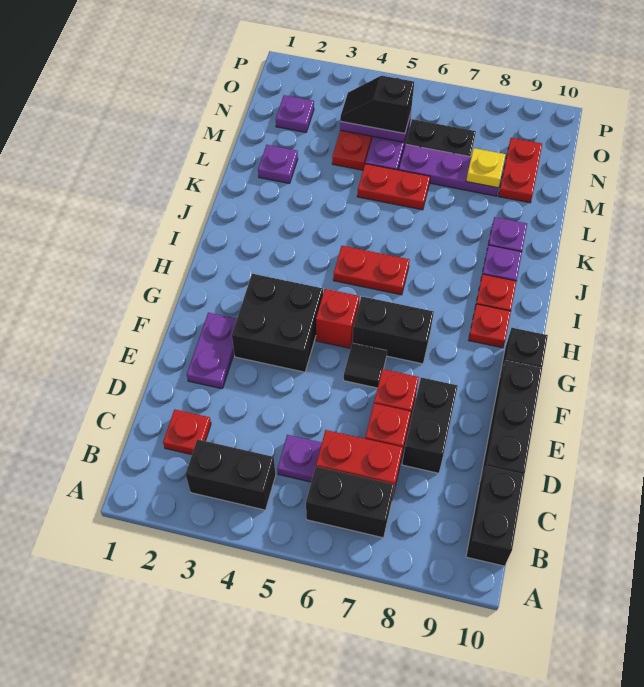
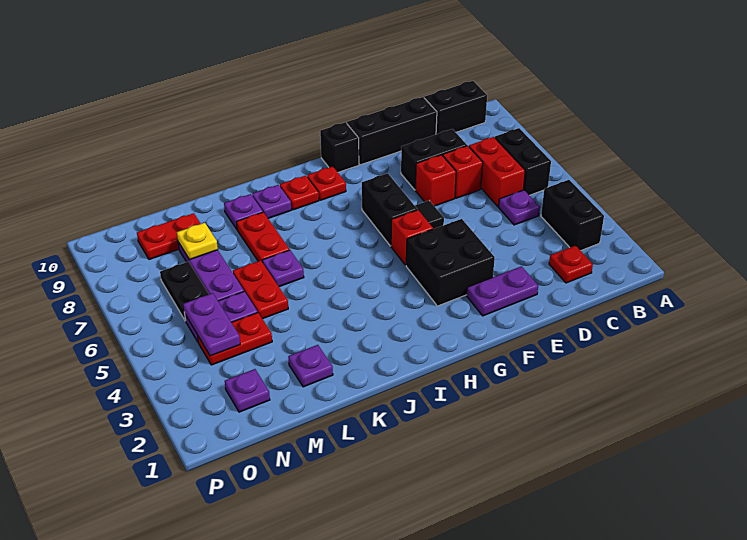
red plate I5:I6 level 1 -> red plate K7:K8 level 1
none -> purple plate K6 level 1
black slope N4:N5 level 3 top 5 -> none

